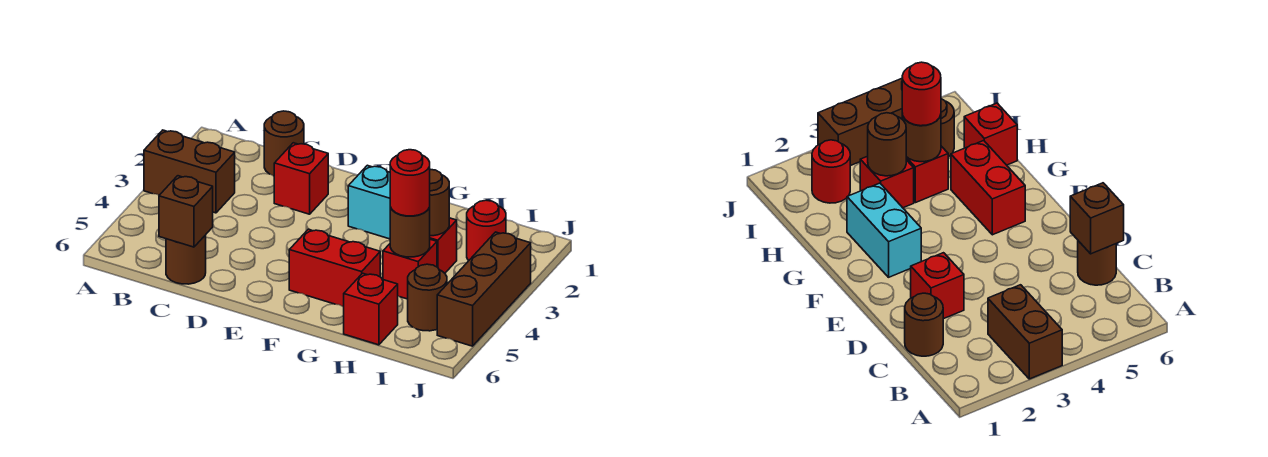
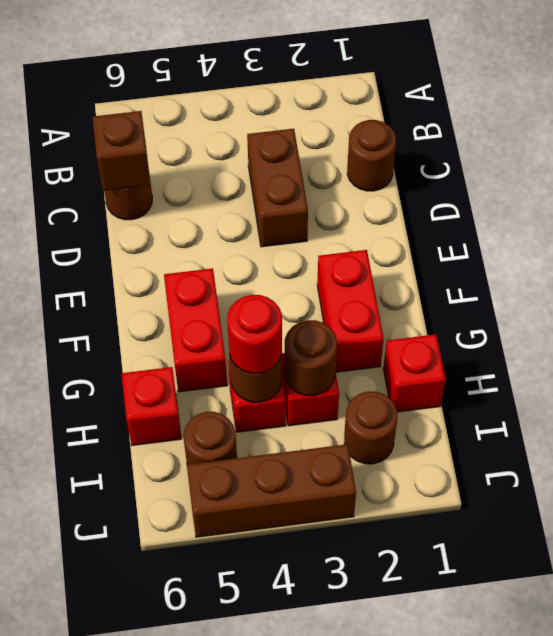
brown brick A3:B3 level 1 -> brown brick C3:D3 level 1
red brick D2 level 1 -> red brick H1 level 1
cyan brick F2:G2 level 1 -> red brick F2:G2 level 1
red round brick I2 level 1 -> brown round brick I2 level 1

